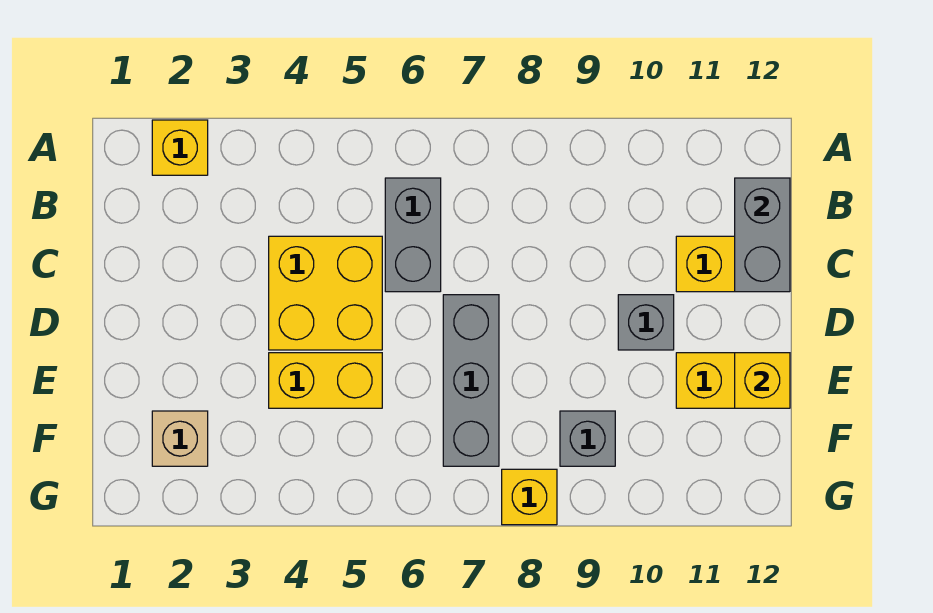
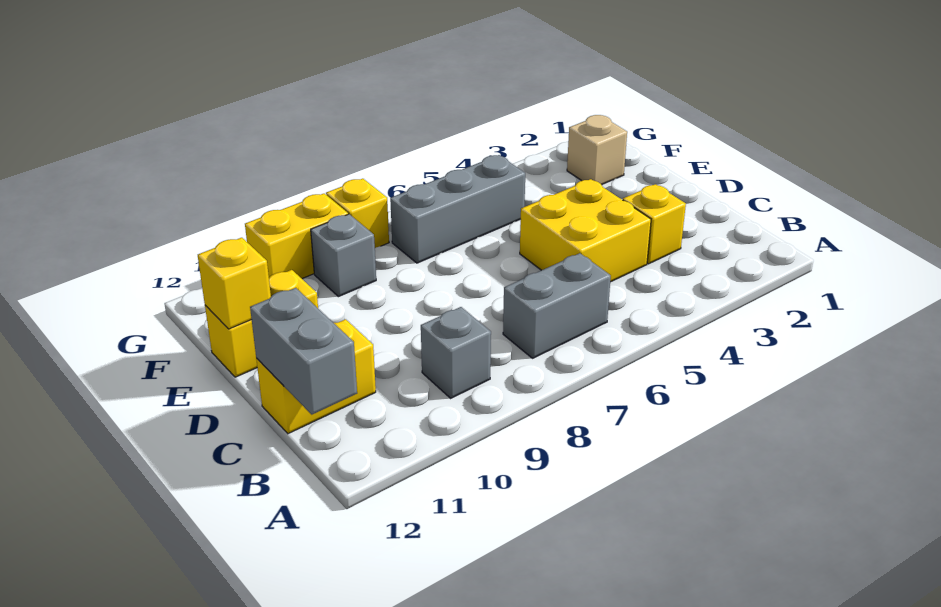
yellow brick A2 level 1 -> yellow brick C3 level 1
grey brick B6:C6 level 1 -> grey brick B6:B7 level 1
grey brick D7:F7 level 1 -> grey brick F5:F7 level 1
grey brick D10 level 1 -> grey brick B9 level 1
yellow brick E4:E5 level 1 -> yellow brick G9:G10 level 1

